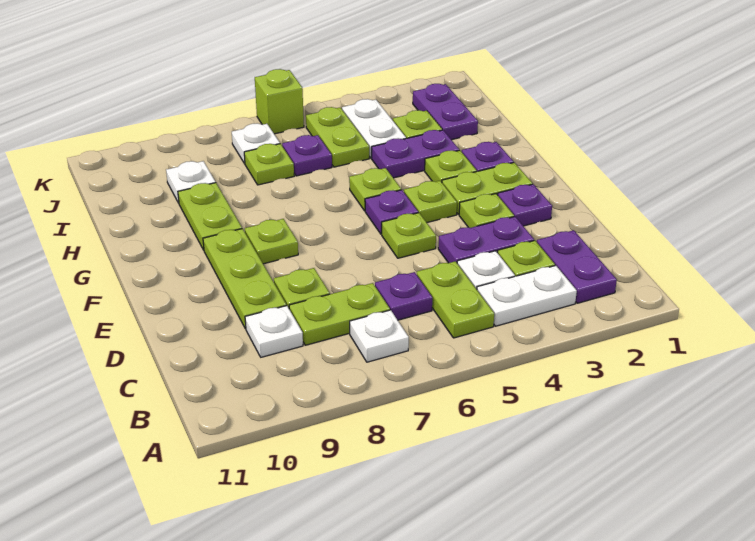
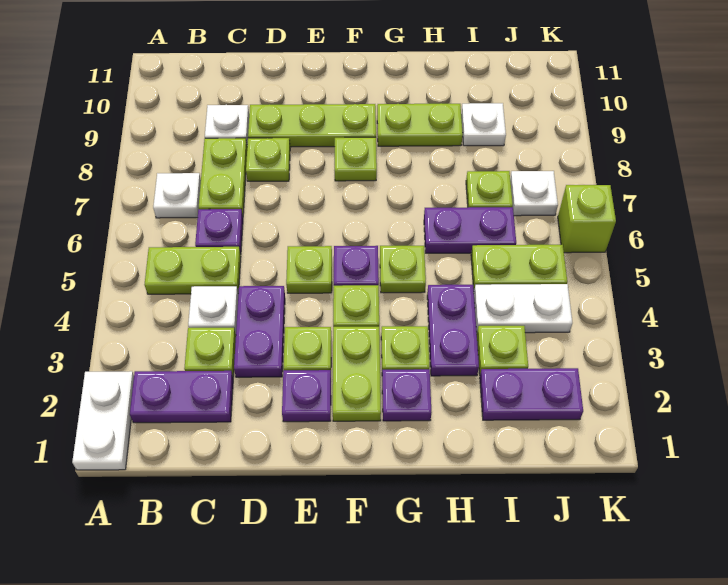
white plate B3:B4 level 1 -> white plate A1:A2 level 1
purple plate I6 level 1 -> purple plate H6:I6 level 1

